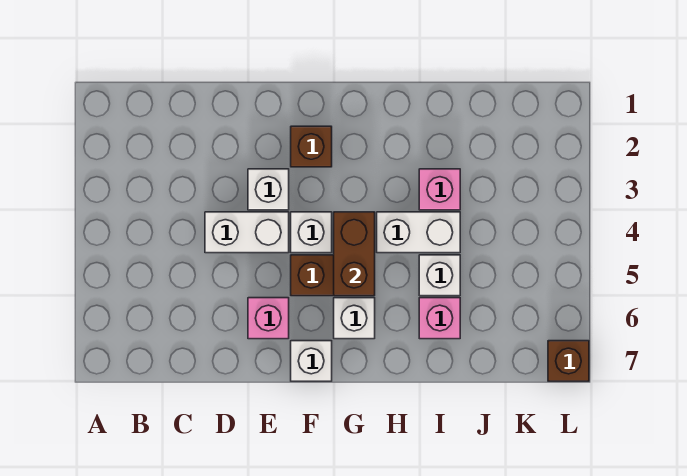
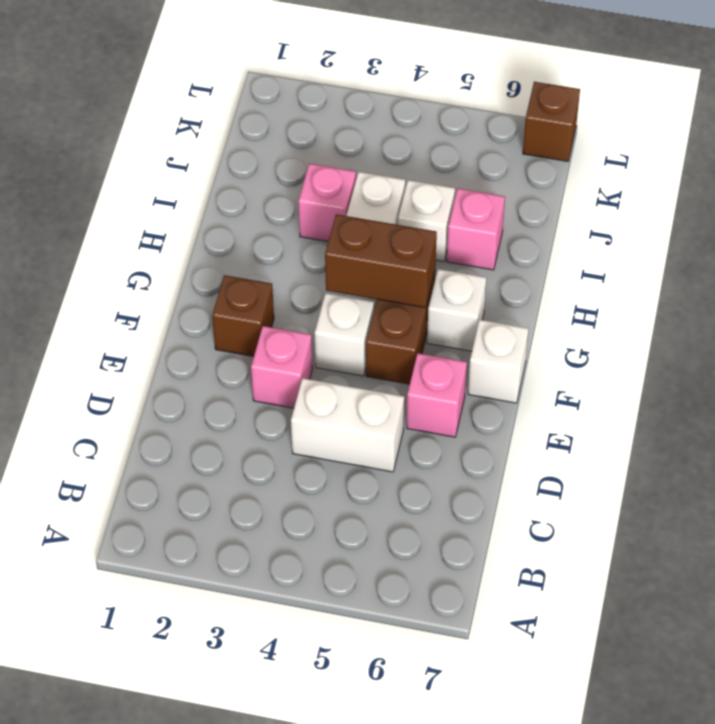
white brick D4:E4 level 1 -> white brick D4:D5 level 1
white brick E3 level 1 -> pink brick E3 level 1

